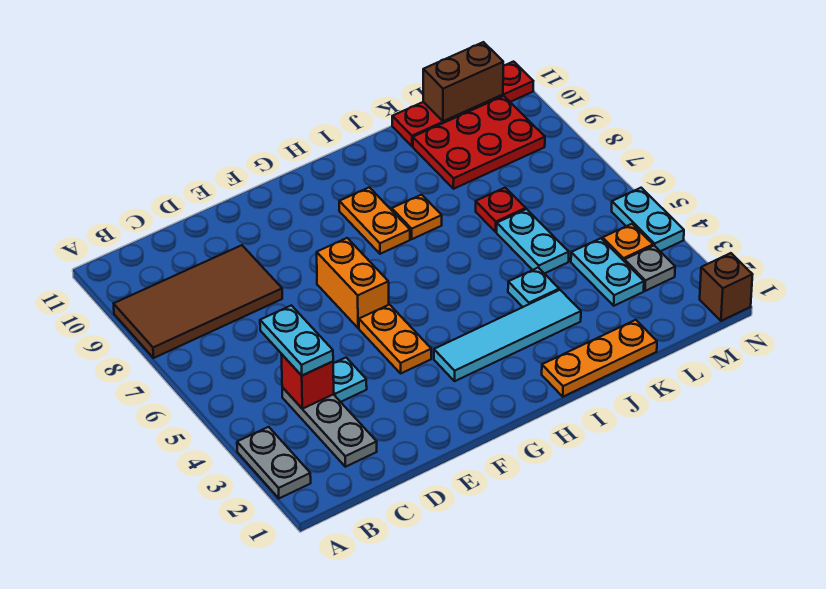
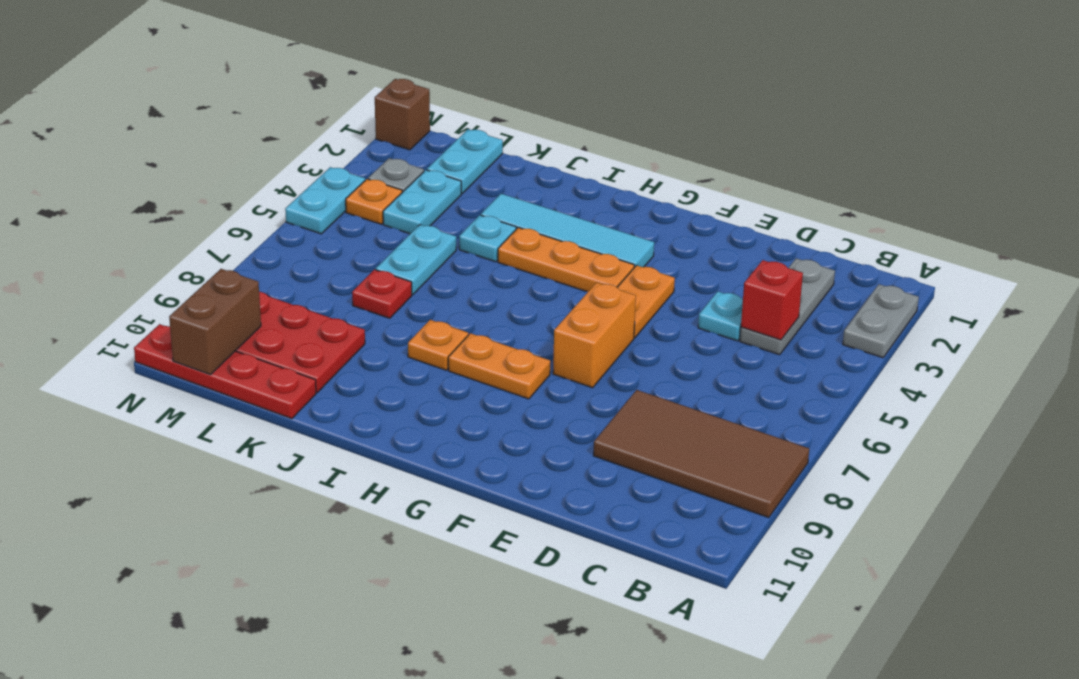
cyan plate C4:C5 level 3 -> cyan plate L1:L2 level 1
orange plate H8:H9 level 1 -> orange plate G8:H8 level 1
orange plate I1:K1 level 1 -> orange plate G4:I4 level 1
brown brick L11:M11 level 2 -> brown brick M10:M11 level 2

